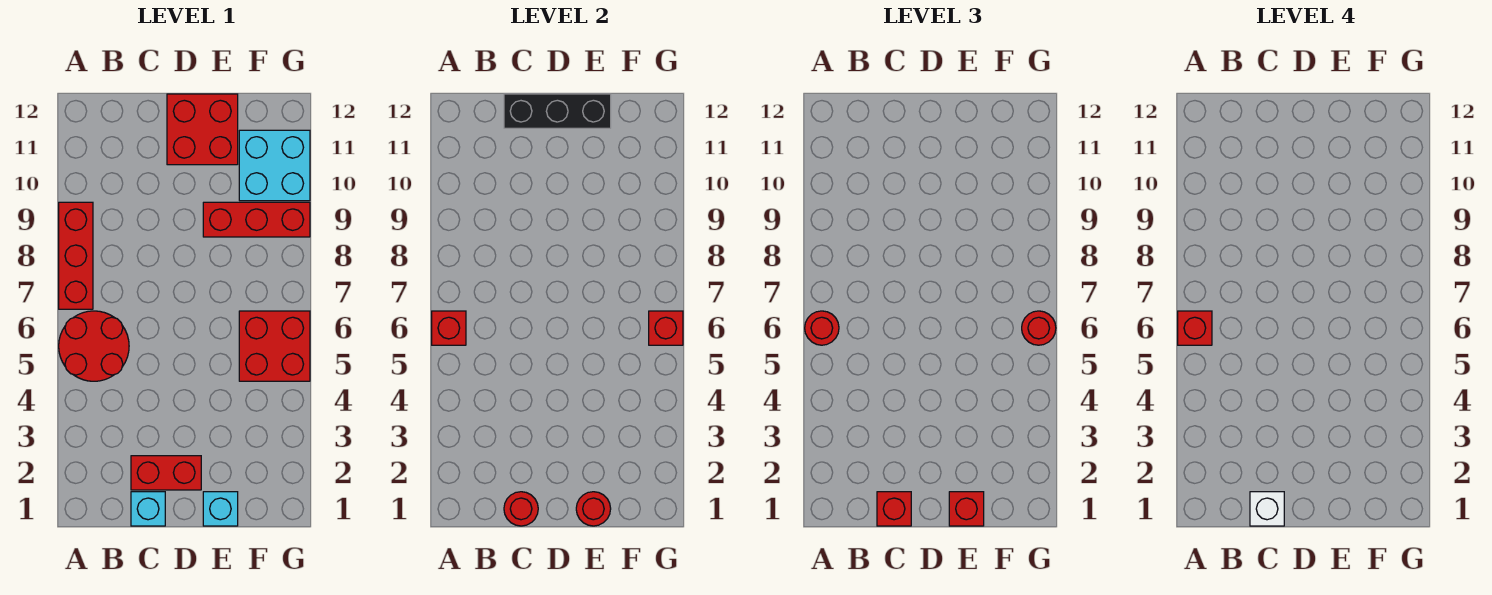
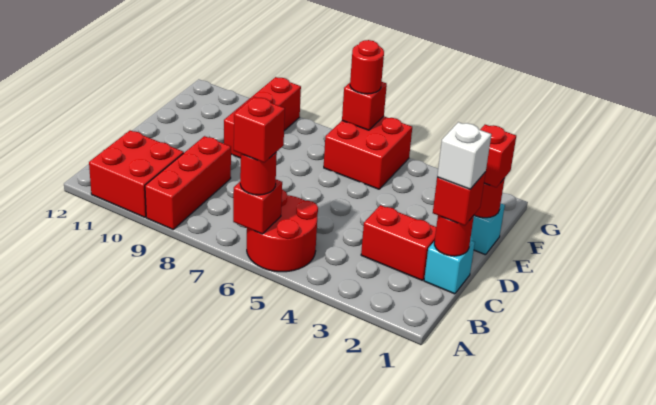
red brick A7:A9 level 1 -> red brick A9:C9 level 1
red brick C2:D2 level 1 -> red brick C2:C3 level 1
black brick C12:E12 level 2 -> none
red brick D11:E12 level 1 -> red brick A10:B11 level 1
cyan brick F10:G11 level 1 -> none

